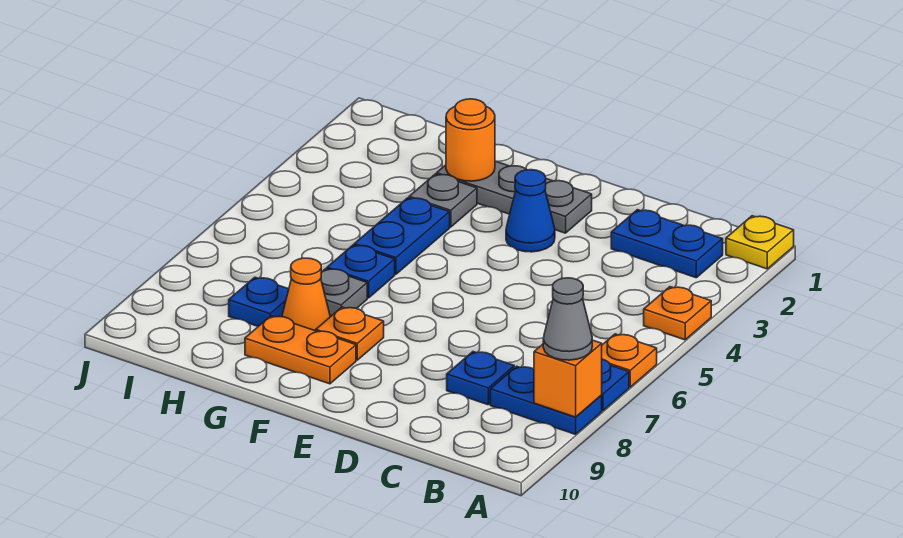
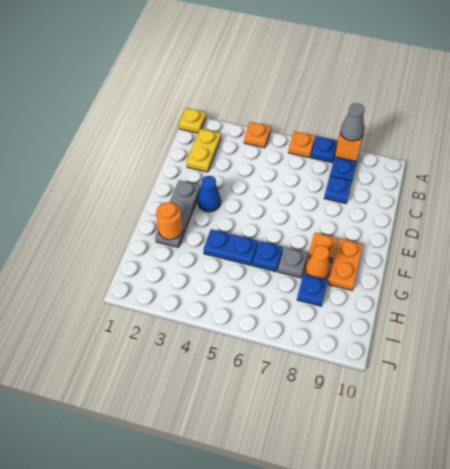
blue plate B2:C2 level 1 -> yellow plate B2:C2 level 1
grey plate G3 level 1 -> none

